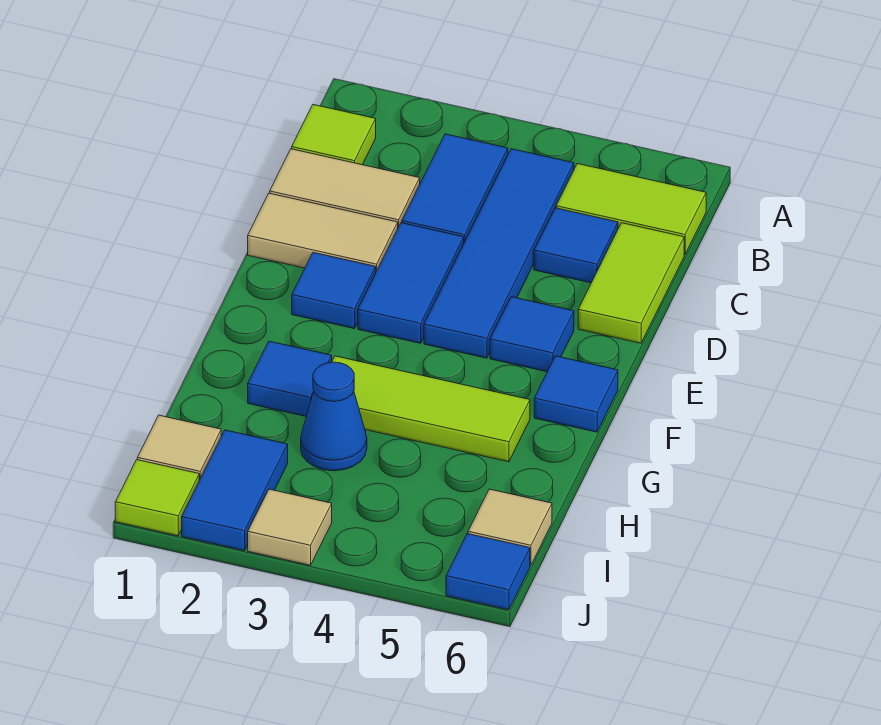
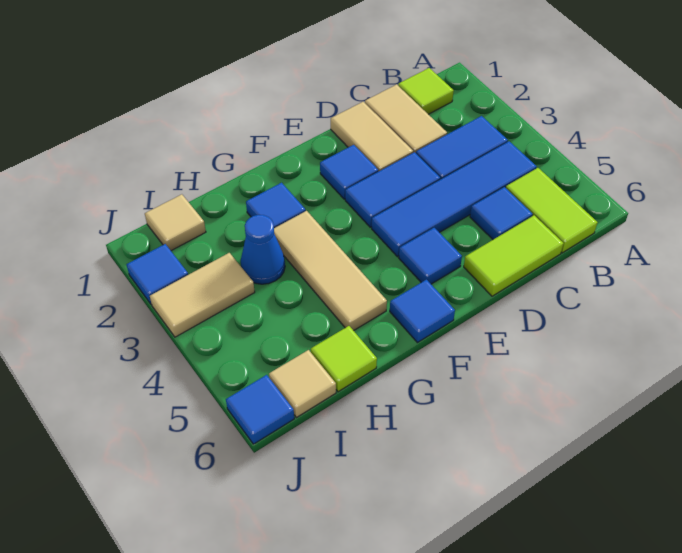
lime tile G3:G5 level 1 -> tan tile G3:G5 level 1
blue tile I2:J2 level 1 -> blue tile J2 level 1
lime tile J1 level 1 -> lime tile H6 level 1
tan tile J3 level 1 -> tan tile I3:J3 level 1

